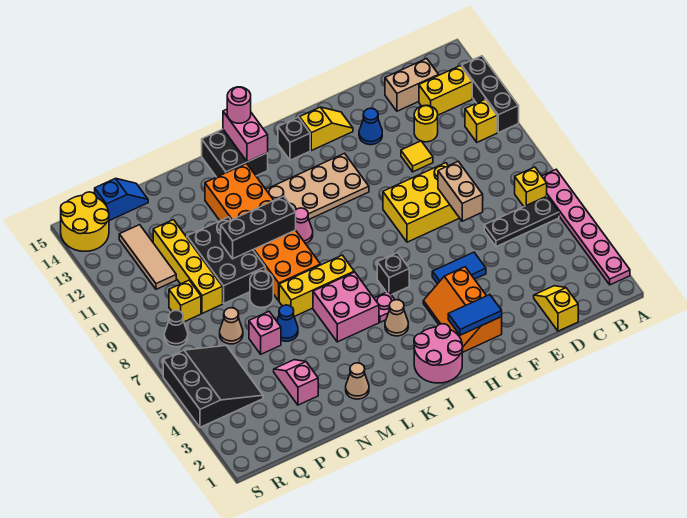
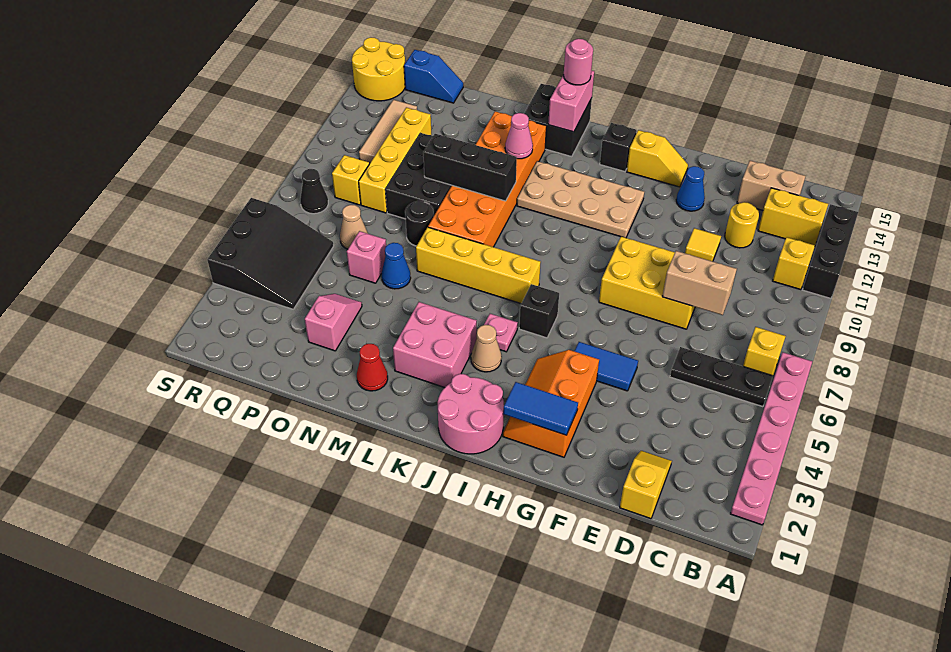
tan brick E7:E8 level 2 -> tan brick D8:E8 level 2
pink brick K5:L6 level 1 -> pink brick K3:L4 level 1
yellow brick K7:M7 level 1 -> yellow brick J7:M7 level 1
pink cone K10 level 1 -> pink cone L12 level 2
tan cone M2 level 1 -> red cone M2 level 1

